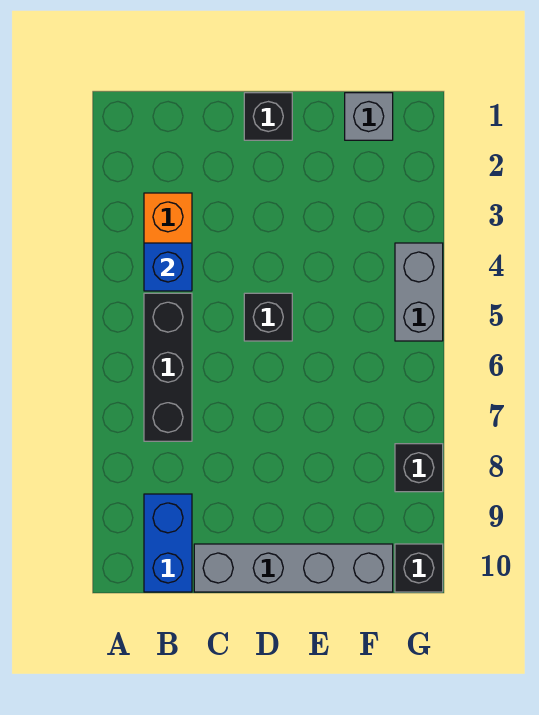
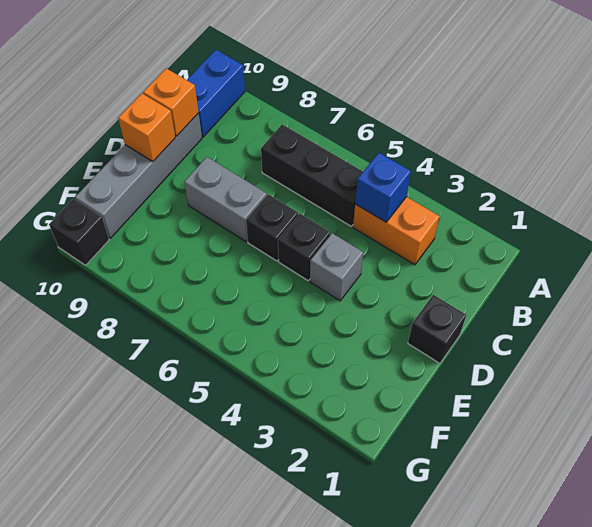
blue brick B9:B10 level 1 -> blue brick A10:B10 level 1
none -> orange brick C10 level 2
none -> orange brick D10 level 2
grey brick F1 level 1 -> grey brick D4 level 1
grey brick G4:G5 level 1 -> grey brick D7:D8 level 1
black brick G8 level 1 -> black brick D6 level 1

